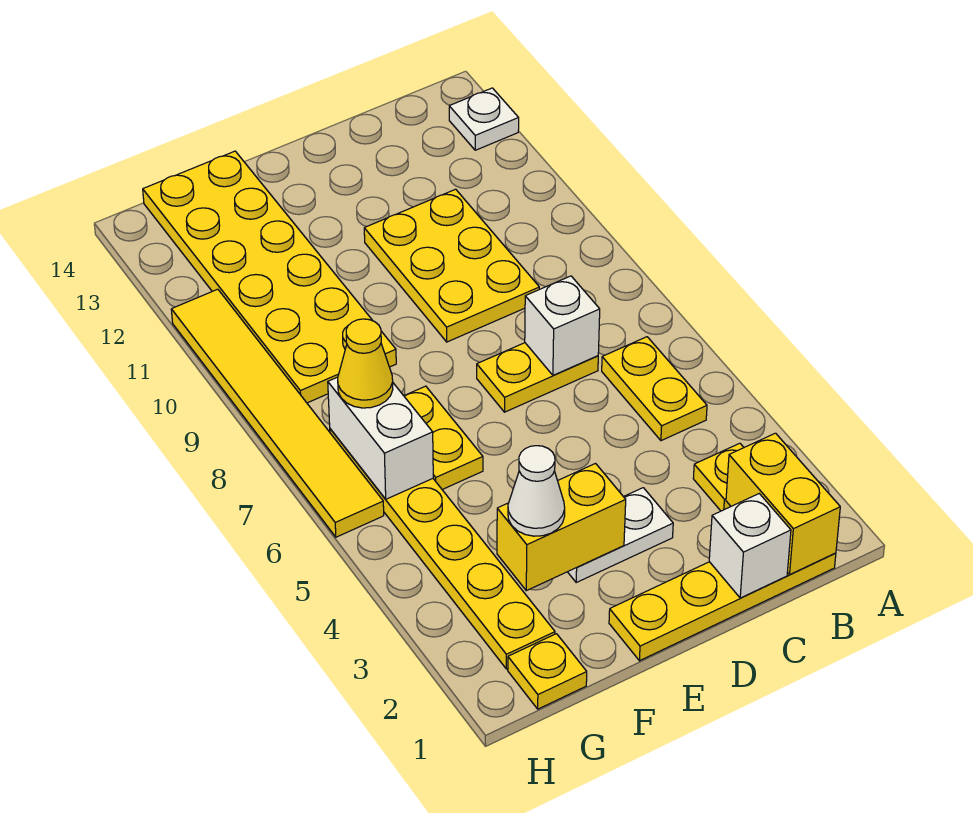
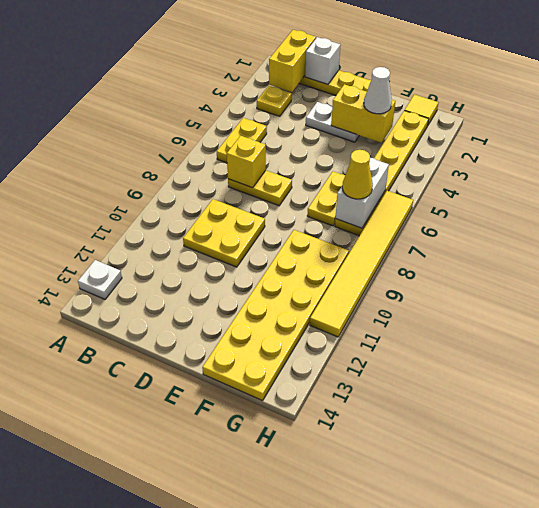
white brick C7 level 2 -> yellow brick C7 level 2
yellow plate C9:D11 level 1 -> yellow plate C9:D10 level 1
yellow plate G1 level 1 -> yellow tile G1 level 1

